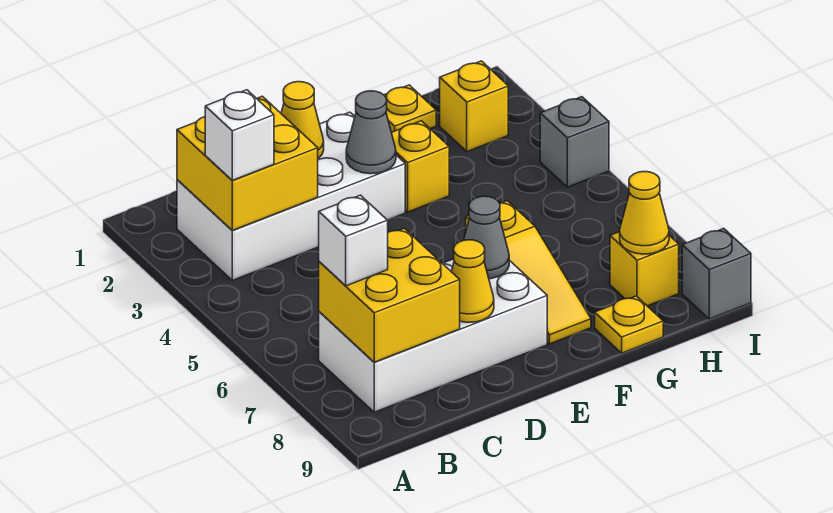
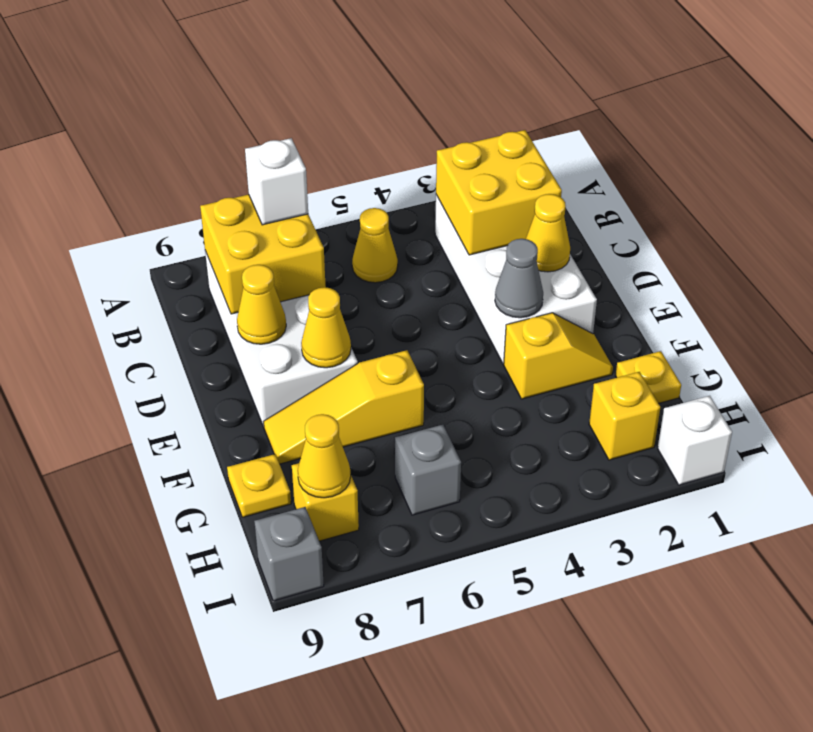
white brick B3 level 3 -> white brick I1 level 1
none -> yellow cone B5 level 1
grey cone E7 level 2 -> yellow cone E7 level 2
grey brick I4 level 1 -> grey brick H6 level 1

